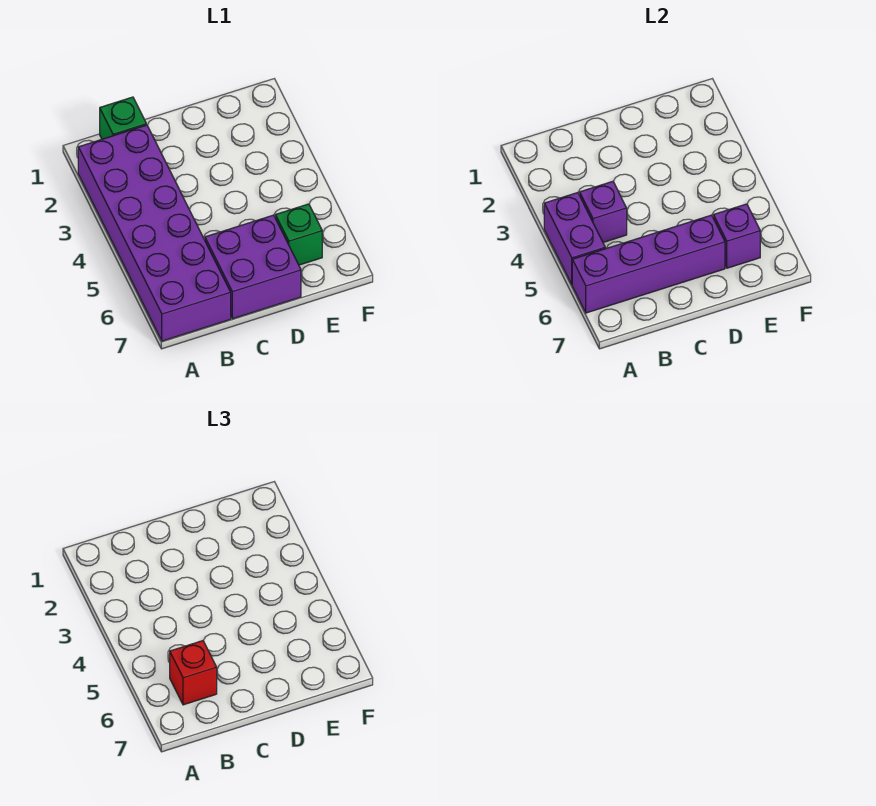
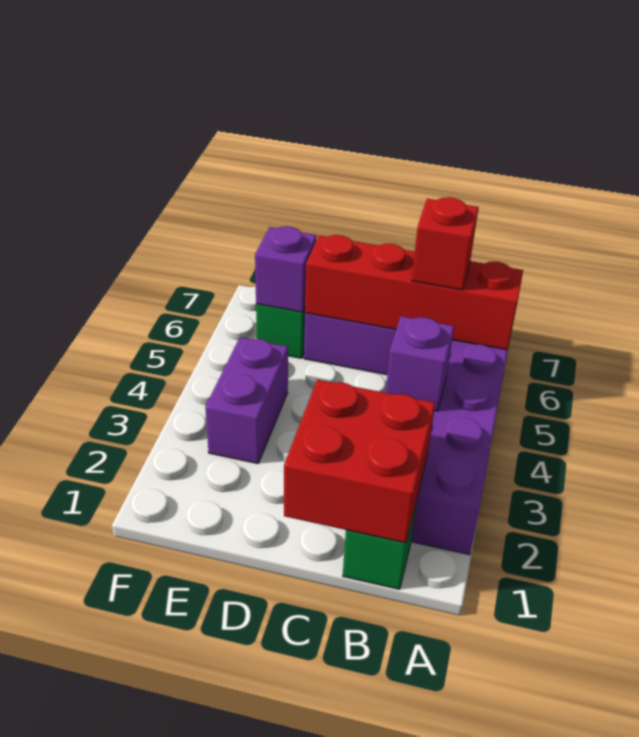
purple brick A4:A5 level 2 -> purple brick E3:E4 level 1
purple brick A6:D6 level 2 -> red brick A6:D6 level 2
none -> red brick B1:C2 level 2

